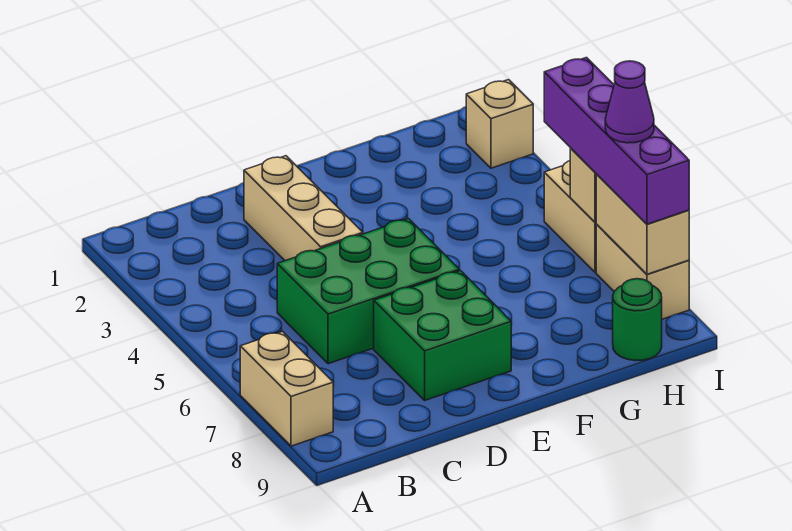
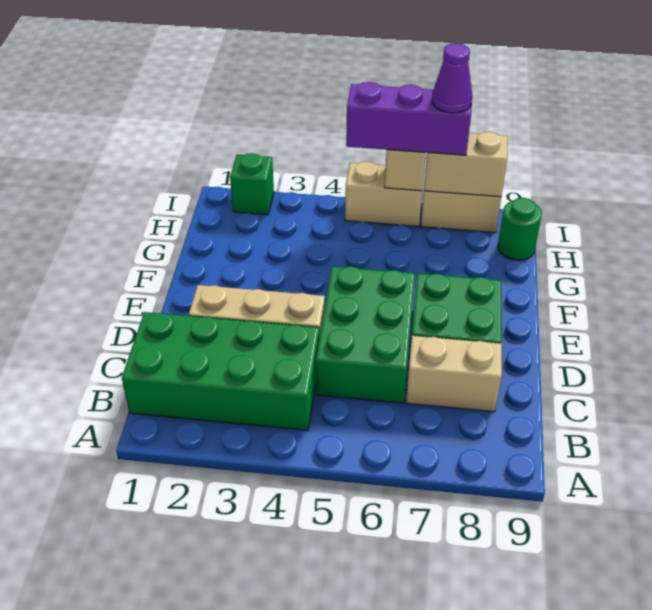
tan brick A7:A8 level 1 -> tan brick C7:C8 level 1
none -> green brick B1:C4 level 1
tan brick I2 level 1 -> green brick I2 level 1
purple brick I5:I8 level 3 -> purple brick I5:I7 level 3

